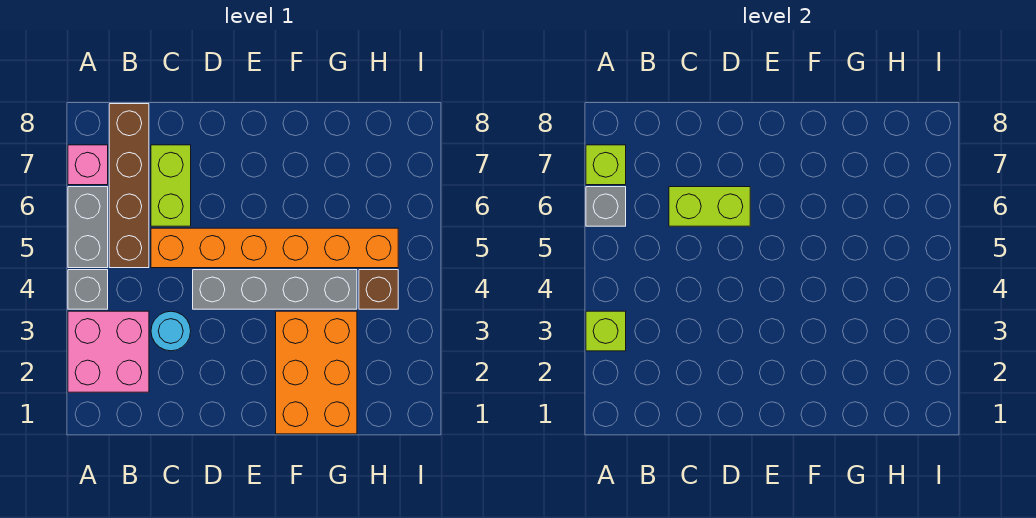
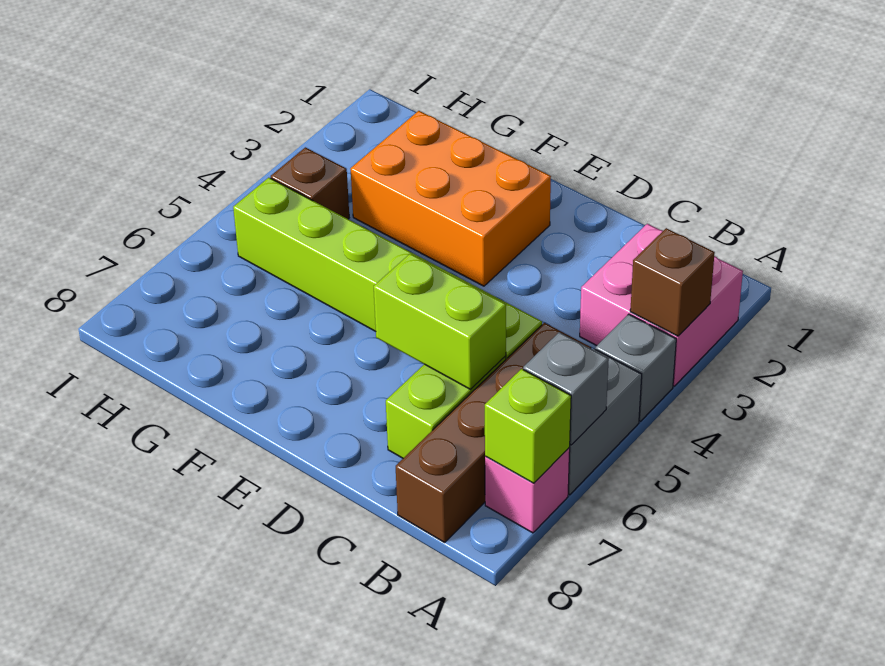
lime brick A3 level 2 -> brown brick A3 level 2
cyan round brick C3 level 1 -> none
orange brick C5:H5 level 1 -> lime brick C5:H5 level 1
grey brick D4:G4 level 1 -> none
orange brick F1:G3 level 1 -> orange brick E2:G3 level 1

